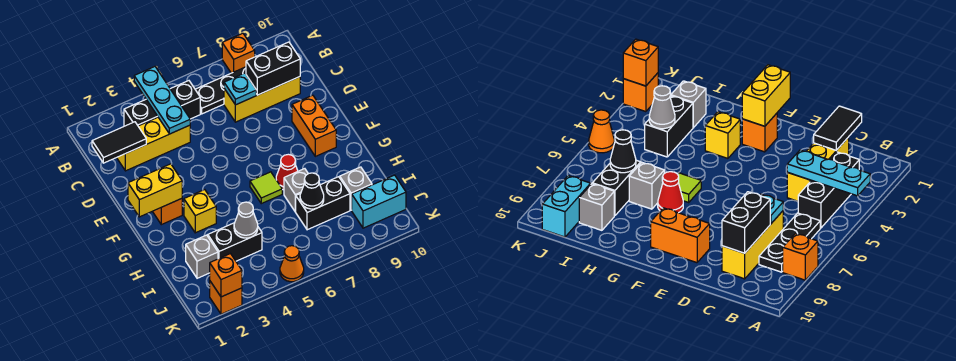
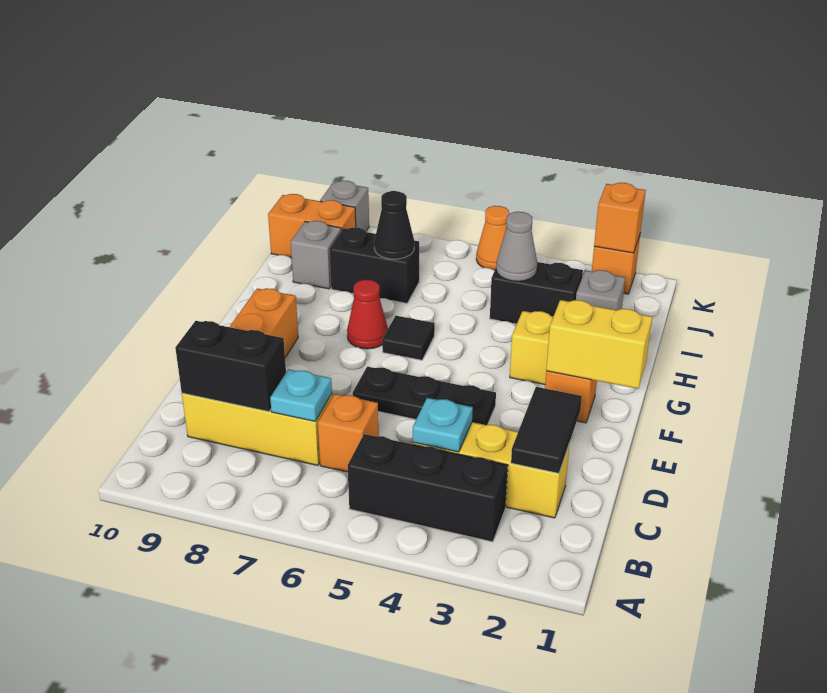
cyan plate A4:C4 level 2 -> cyan plate C4 level 2
orange brick A8 level 1 -> orange brick C6 level 1
black plate B6:B8 level 1 -> black plate E4:E6 level 1
black tile C1:C2 level 2 -> black tile C2:D2 level 2
lime tile G6 level 1 -> black tile G6 level 1
grey brick H7 level 1 -> grey brick K9 level 1
cyan brick J9:J10 level 1 -> orange brick J9:J10 level 1

